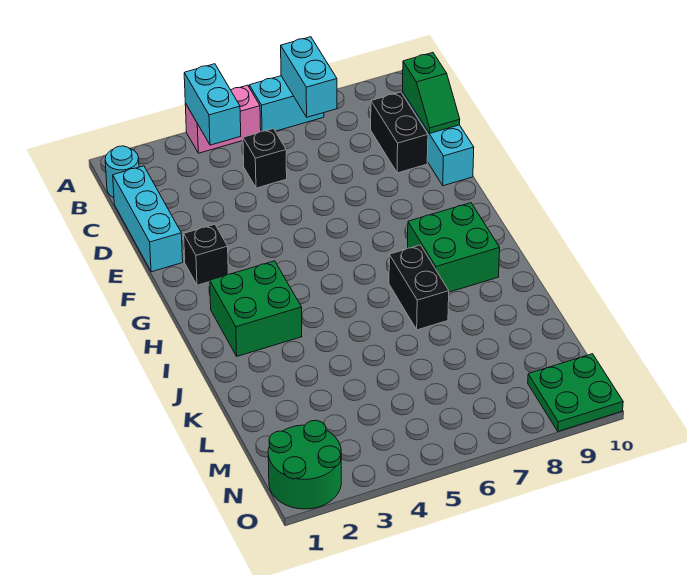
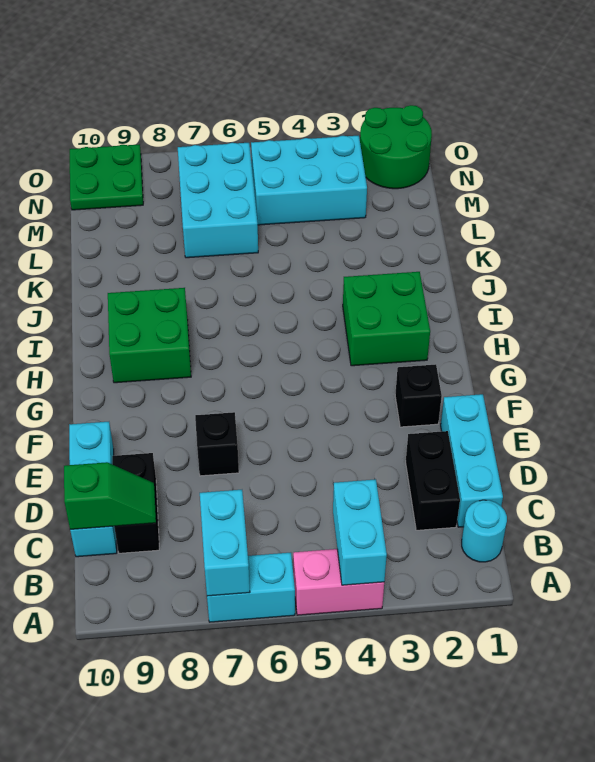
black brick C5 level 1 -> black brick E7 level 1
green slope C10:D10 level 2 top C -> green slope C9:C10 level 2 top 10
black brick I7:J7 level 1 -> black brick C2:D2 level 1
none -> cyan brick L6:N7 level 1
none -> cyan brick M3:N5 level 1

